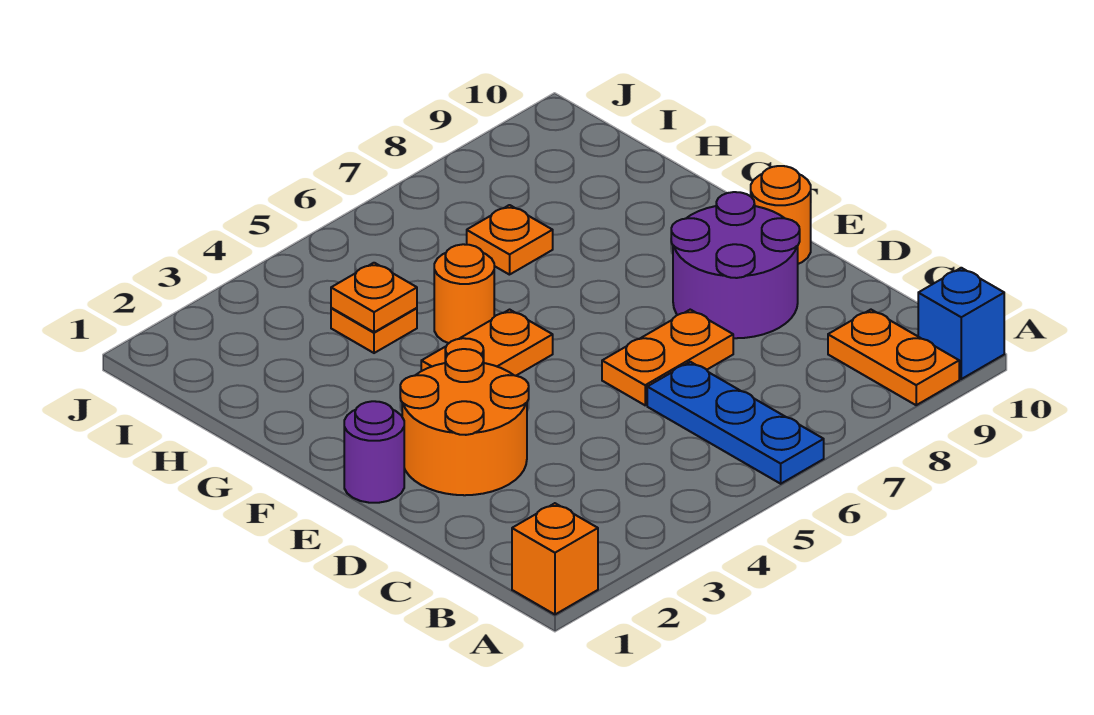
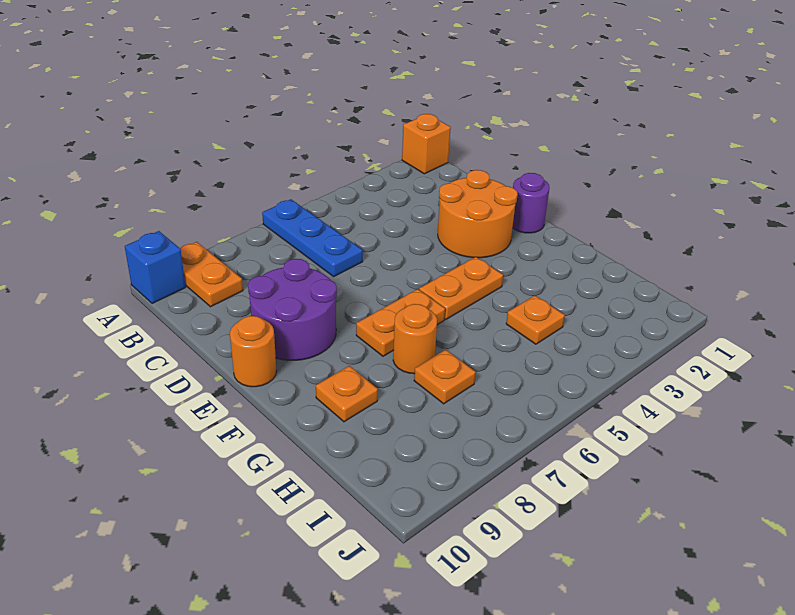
orange plate D6:D7 level 1 -> orange plate F6:F7 level 1
orange round brick G5 level 1 -> orange round brick G7 level 1
orange plate H4 level 2 -> orange plate G9 level 1

